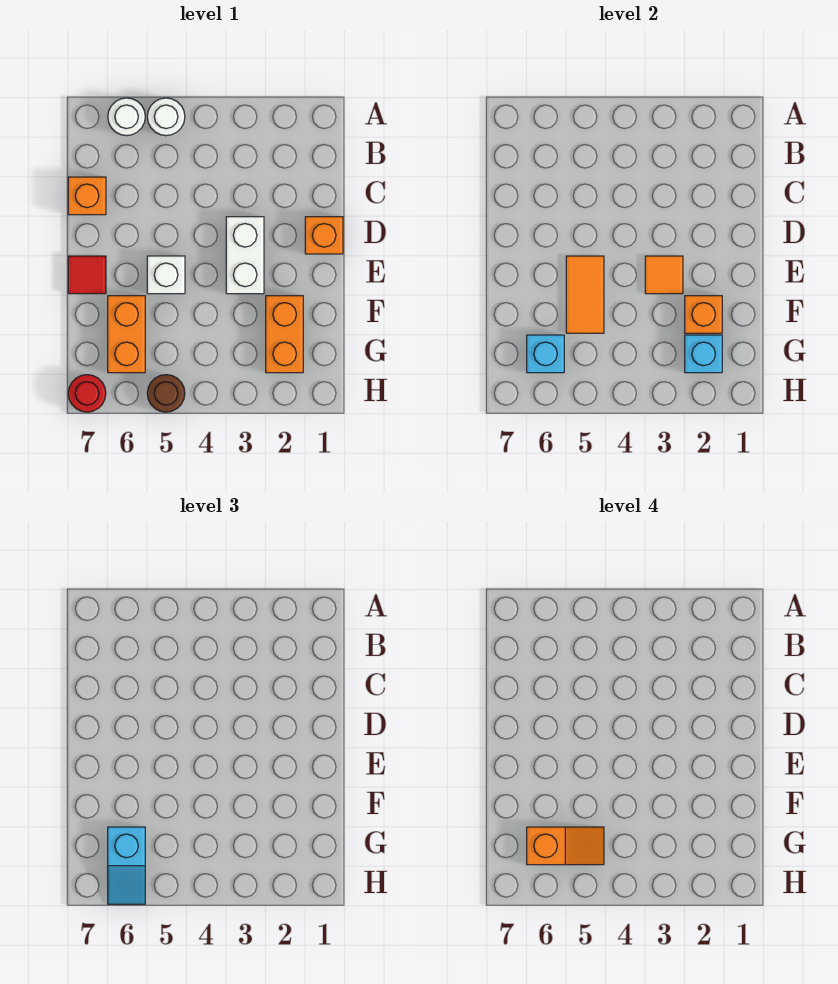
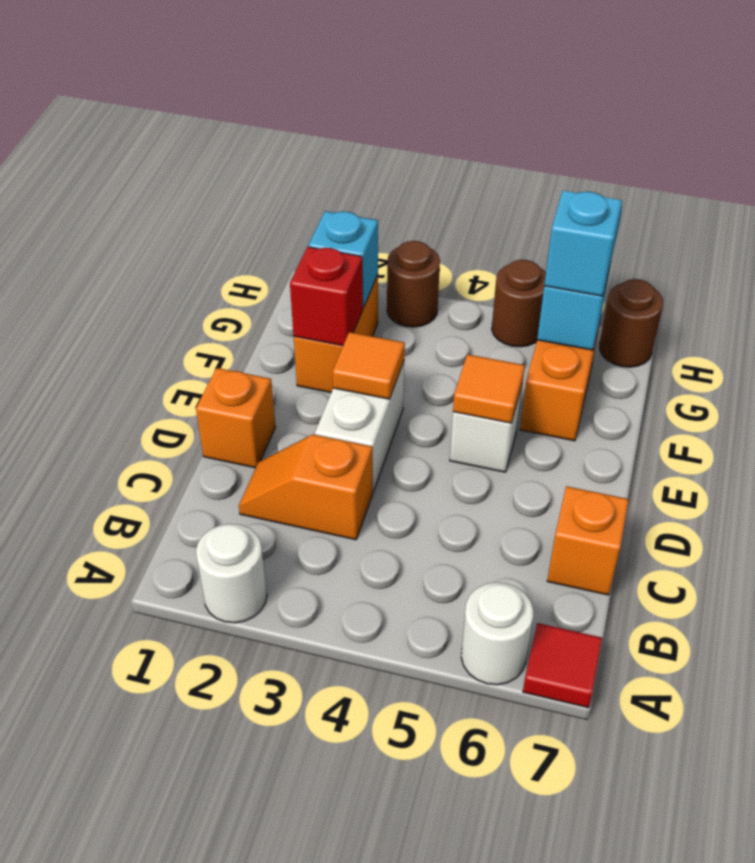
white round brick A5 level 1 -> white round brick A2 level 1
orange tile E5:F5 level 2 -> orange tile E5 level 2
red tile E7 level 1 -> red tile A7 level 1
orange brick F2 level 2 -> red brick F2 level 2
orange slope G5:G6 level 4 top 6 -> orange slope C2:C3 level 1 top 3
none -> brown round brick H3 level 1
red round brick H7 level 1 -> brown round brick H7 level 1

